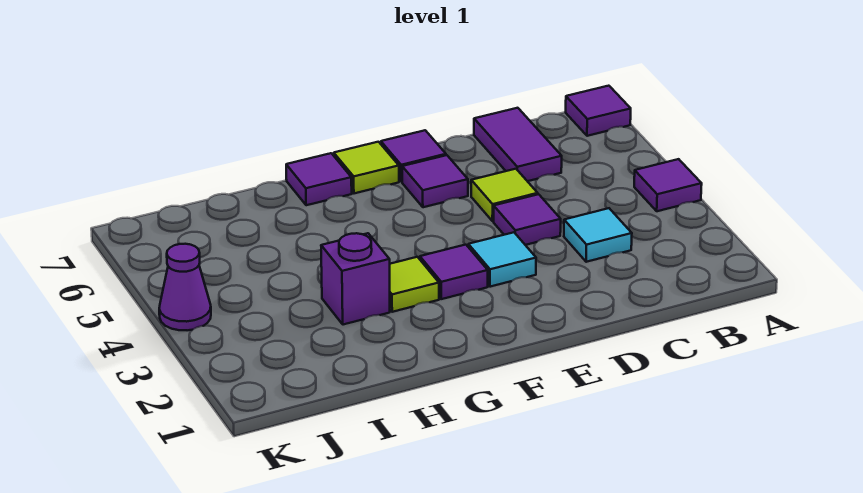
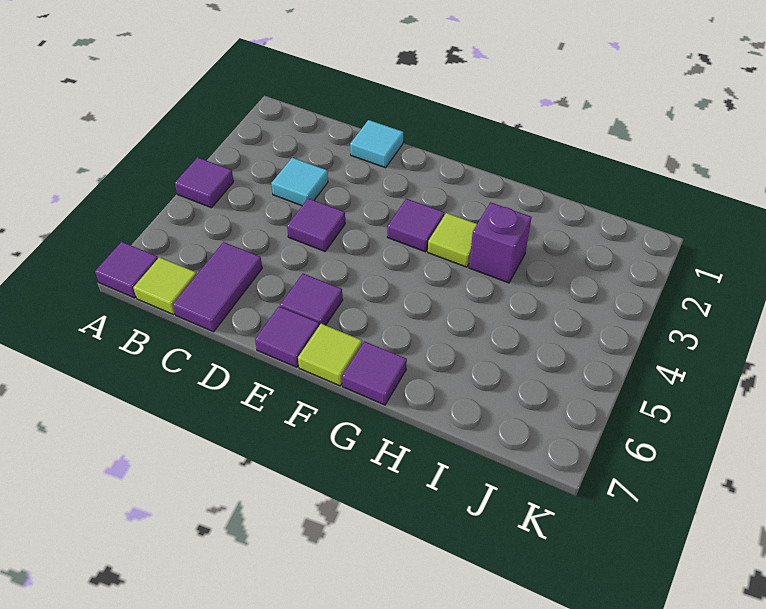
lime tile D5 level 1 -> lime tile B7 level 1
cyan tile E3 level 1 -> cyan tile D1 level 1
purple cone K4 level 1 -> none

